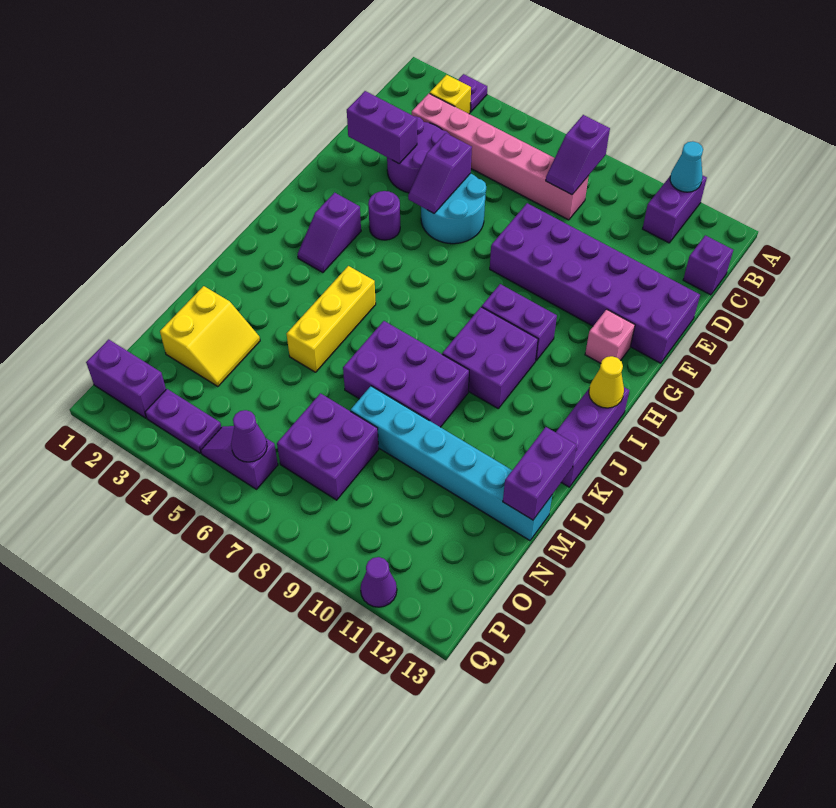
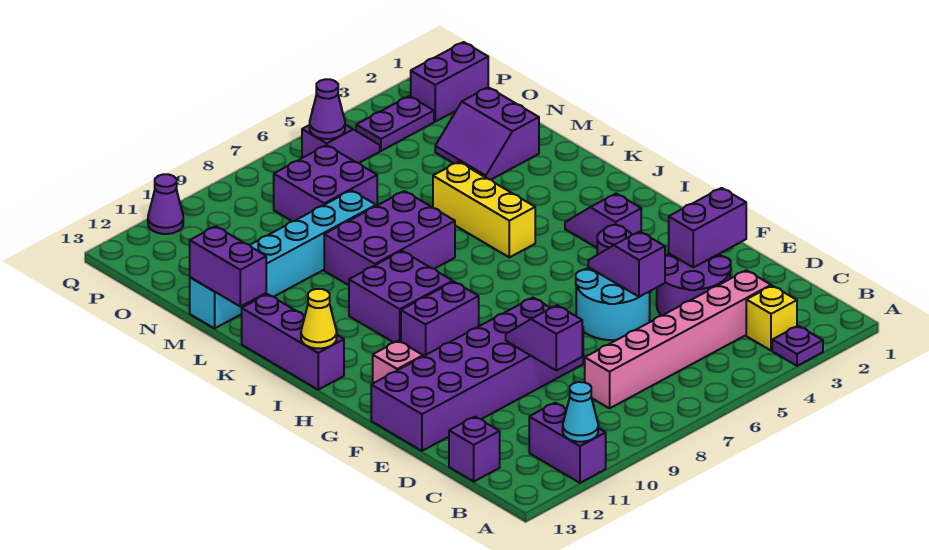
purple slope B8:C8 level 2 top B -> purple slope D9:E9 level 2 top D
yellow slope M2:N3 level 1 top 2 -> purple slope M2:N3 level 1 top 2

